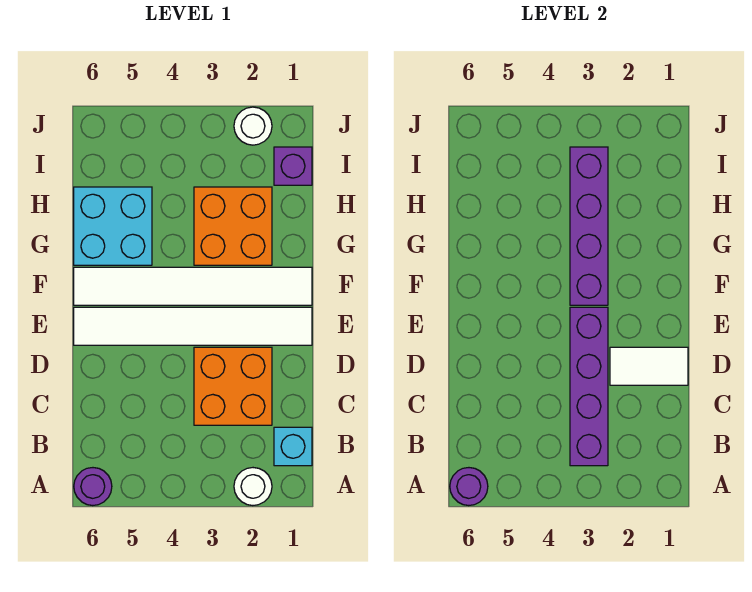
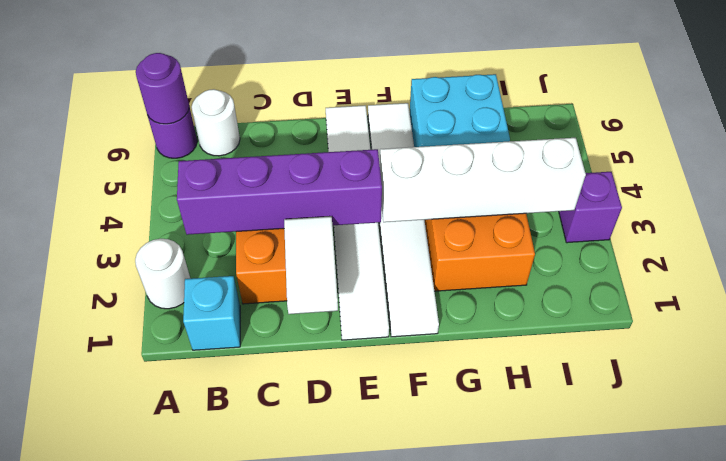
purple brick F3:I3 level 2 -> white brick F3:I3 level 2
purple brick I1 level 1 -> purple brick J3 level 1
white round brick J2 level 1 -> white round brick B6 level 1

